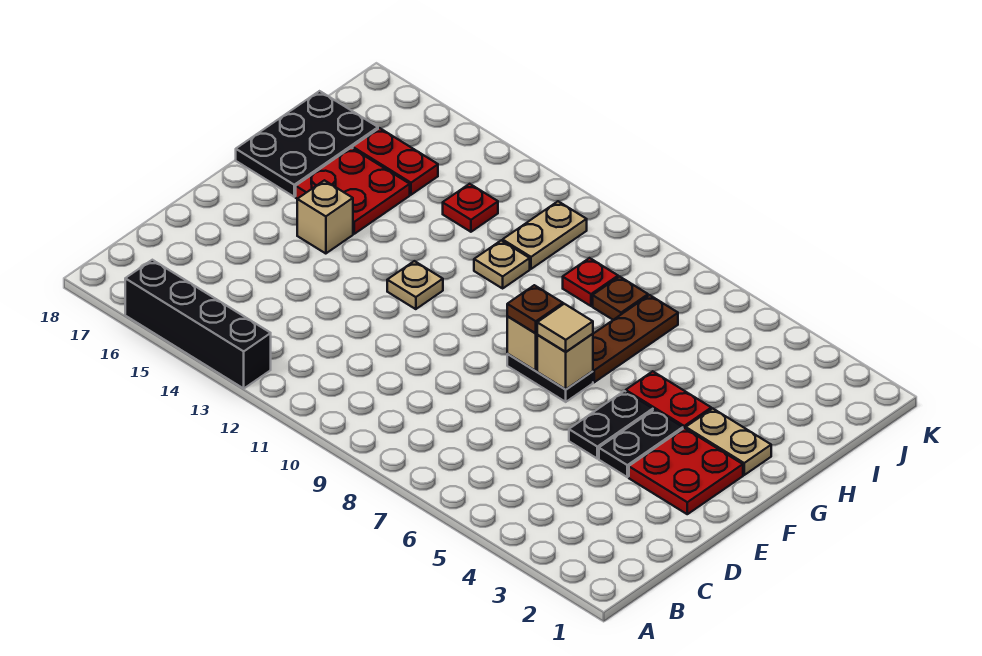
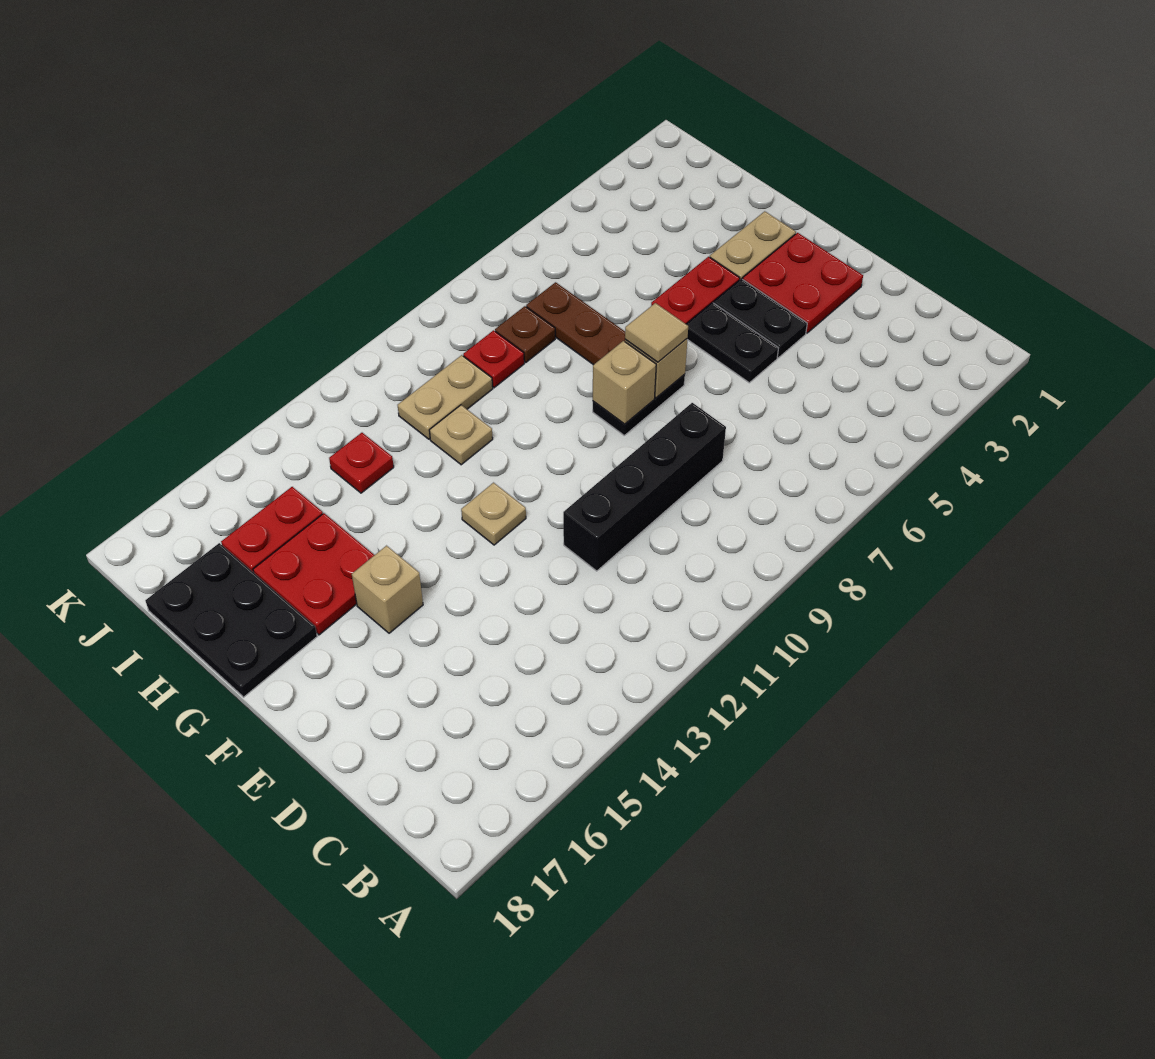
black brick A13:A16 level 1 -> black brick D8:D11 level 1
brown plate F8 level 3 -> none
tan plate I11:J11 level 1 -> tan plate I10:I11 level 1

